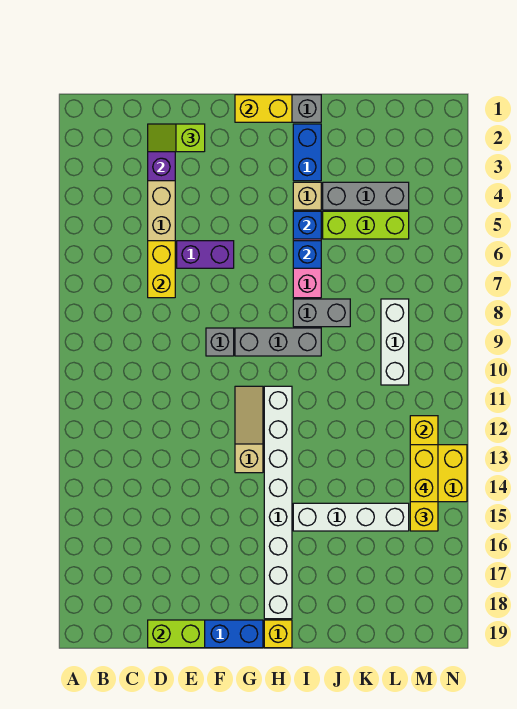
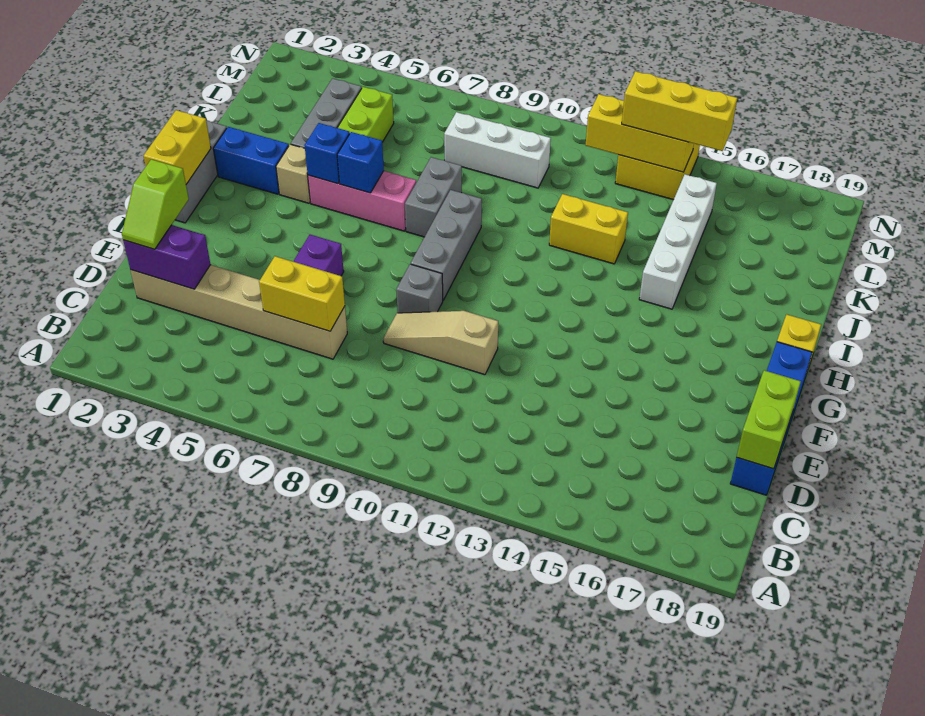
tan slope G11:G13 level 1 top 13 -> tan slope E9:E11 level 1 top 11
white brick H11:H18 level 1 -> none
yellow brick M13:M14 level 4 -> yellow brick J12:J13 level 1

